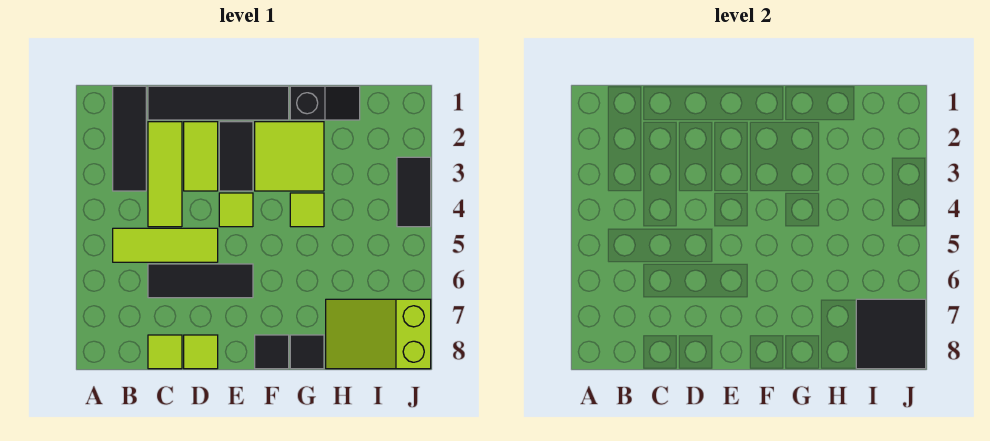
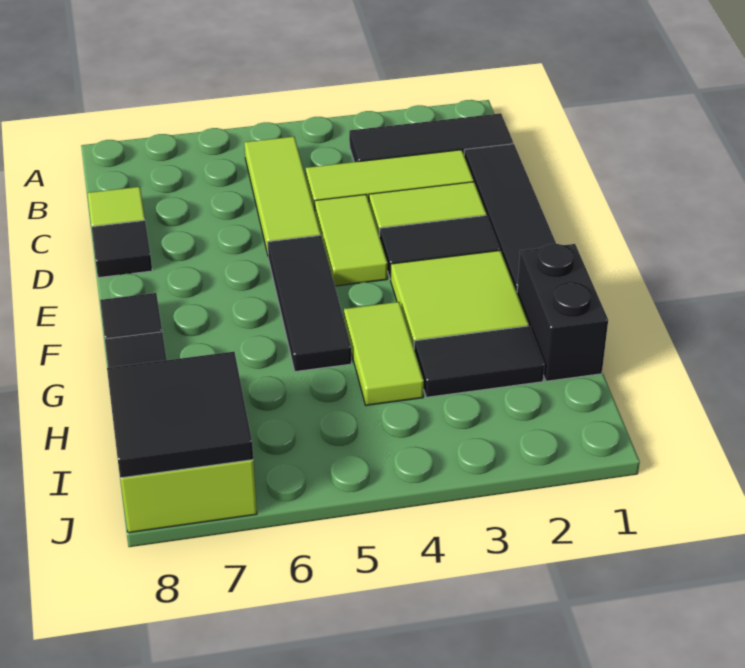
black tile C6:E6 level 1 -> black tile E5:G5 level 1
lime tile D8 level 1 -> black tile D8 level 1
lime tile E4 level 1 -> lime tile D4:E4 level 1
black slope G1:H1 level 1 top G -> black brick G1:H1 level 1
lime tile G4 level 1 -> lime tile G4:H4 level 1
black tile J3:J4 level 1 -> black tile H2:H3 level 1

